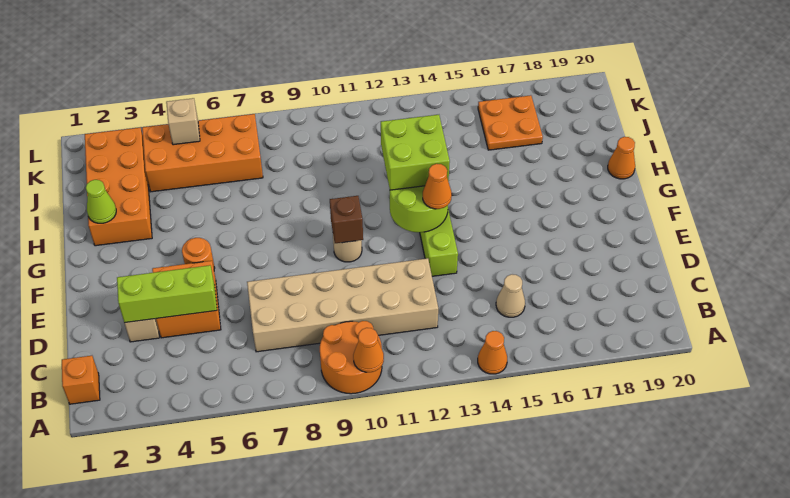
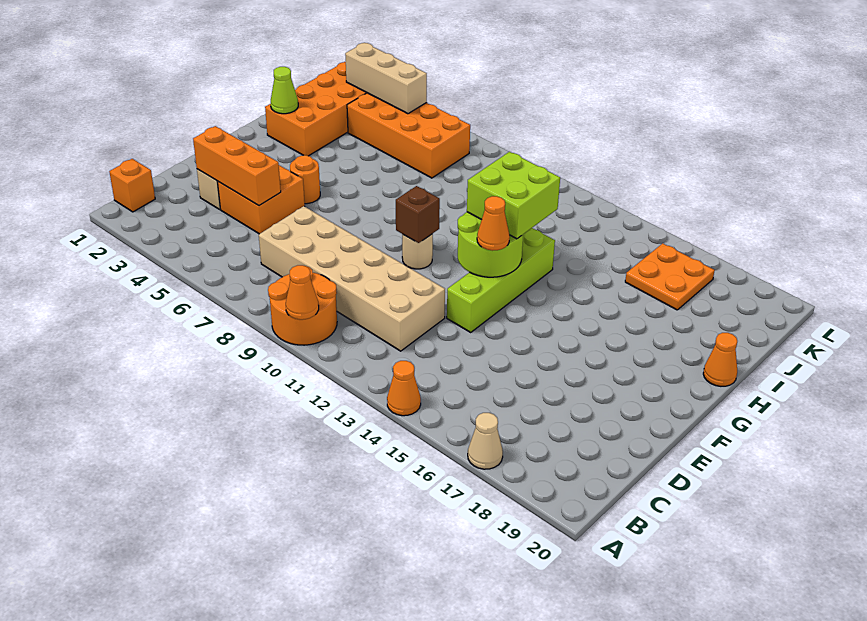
tan cone C15 level 1 -> tan cone A17 level 1
lime brick D3:D5 level 2 -> orange brick D3:D5 level 2
tan brick K5 level 2 -> tan brick K3:K5 level 2

